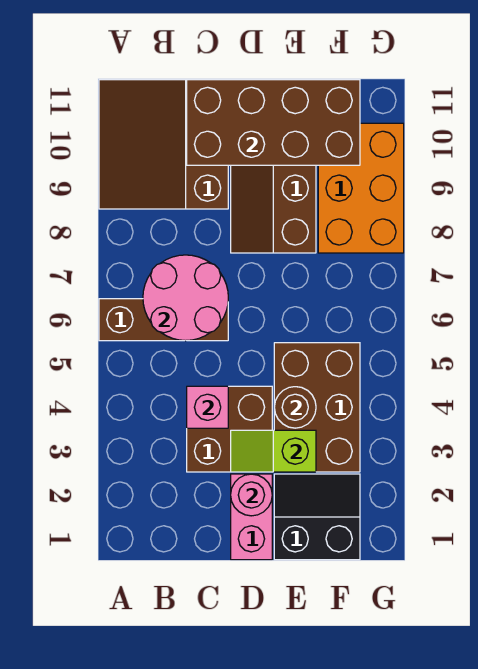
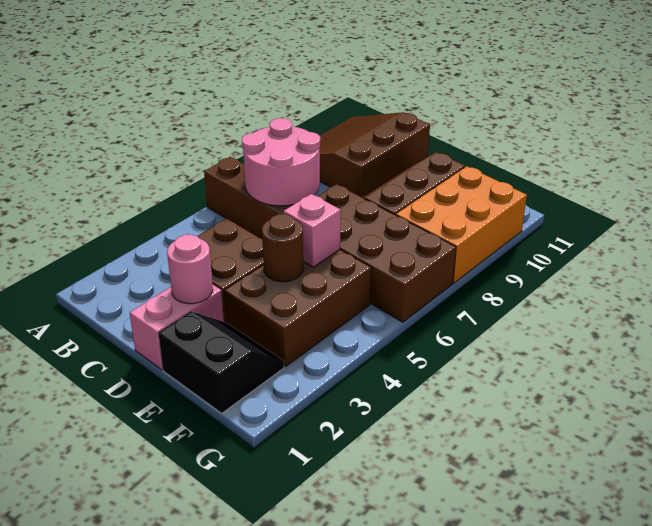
pink brick C4 level 2 -> pink brick E5 level 2
brown brick C10:F11 level 2 -> brown brick D6:G7 level 1
lime slope D3:E3 level 2 top E -> none

